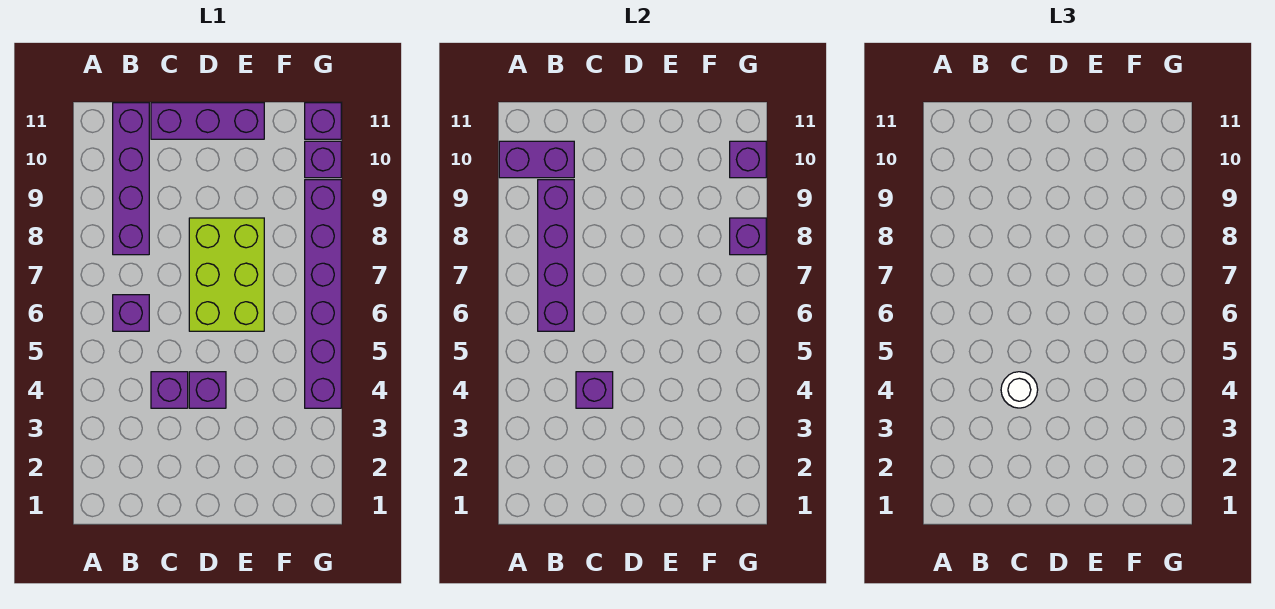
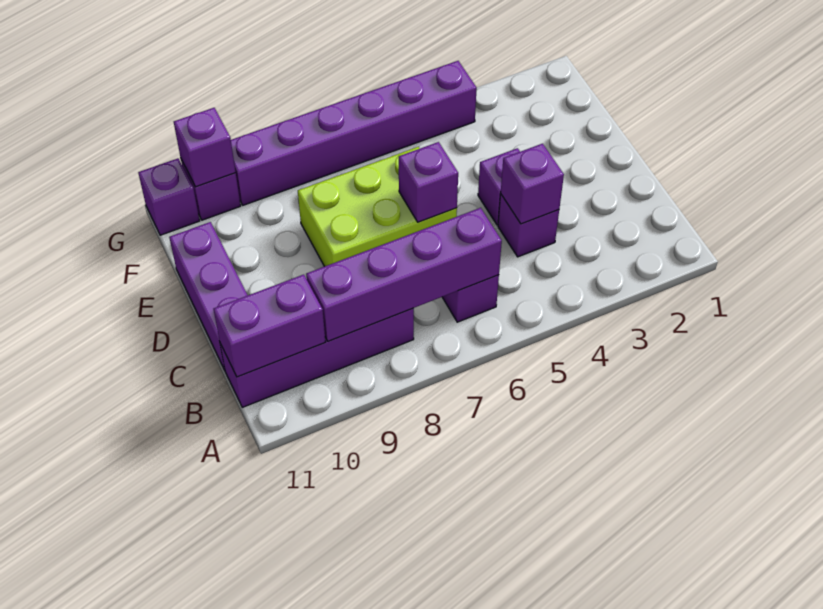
purple brick A10:B10 level 2 -> purple brick B10:B11 level 2
white round brick C4 level 3 -> none
purple brick G8 level 2 -> purple brick D6 level 2

